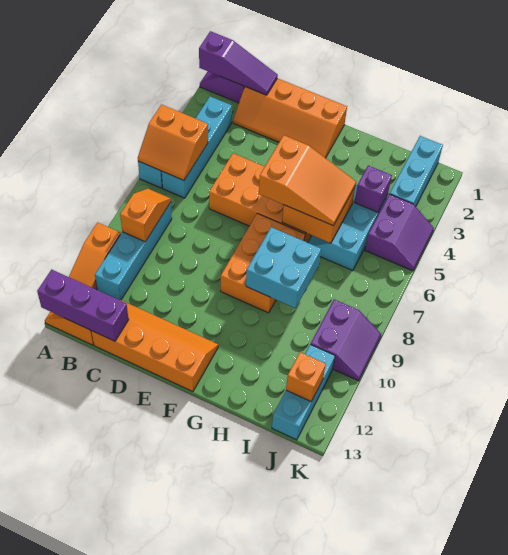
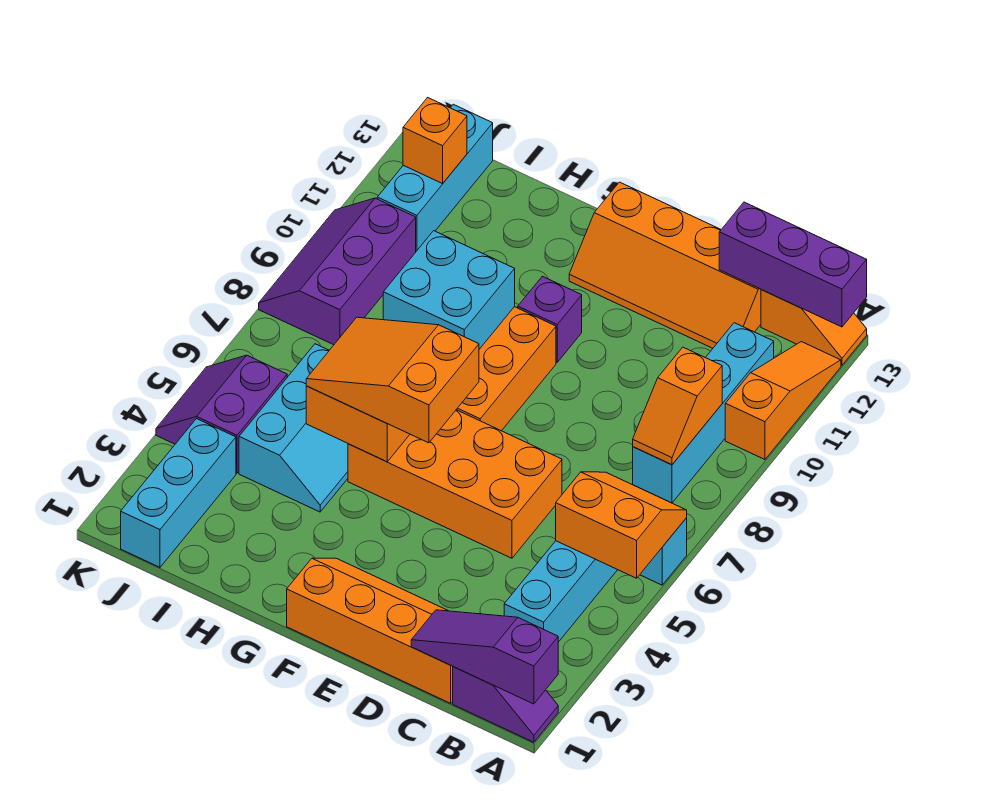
purple brick I4 level 2 -> purple brick F10 level 1
purple slope J9:K10 level 1 top J -> purple slope J8:K10 level 1 top J

